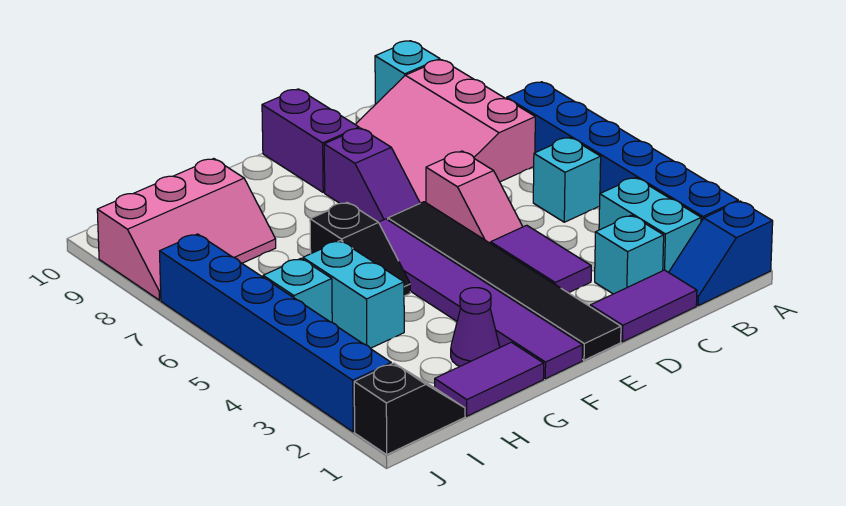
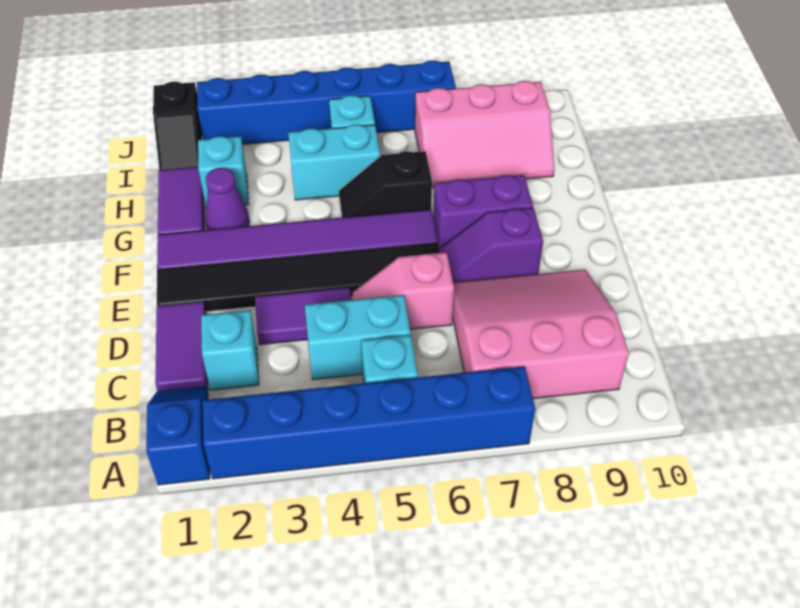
cyan brick B2:B3 level 1 -> cyan brick C4:C5 level 1
cyan brick B10 level 1 -> cyan brick H2 level 1
purple brick E9:E10 level 1 -> purple brick F7:F8 level 1
pink slope H8:J9 level 1 top 9 -> pink slope H7:I9 level 1 top I

